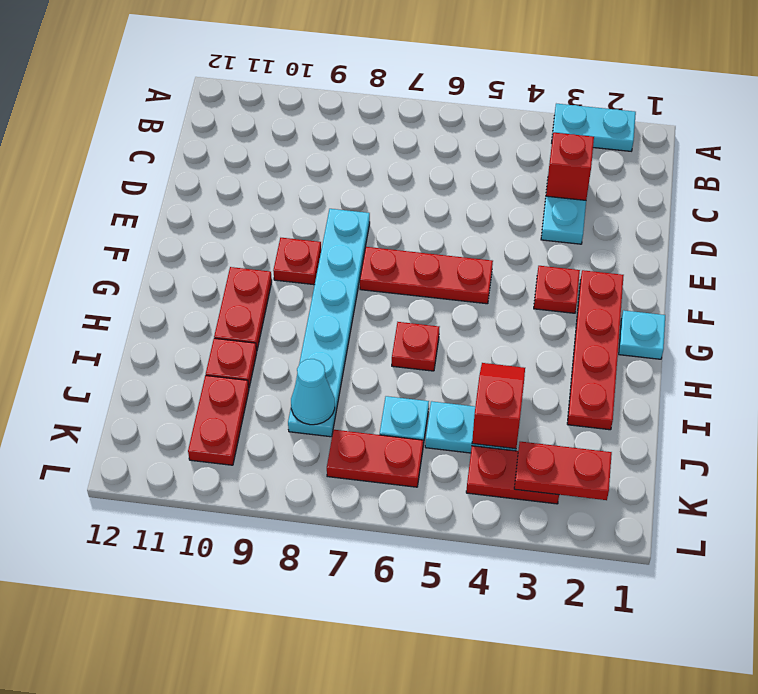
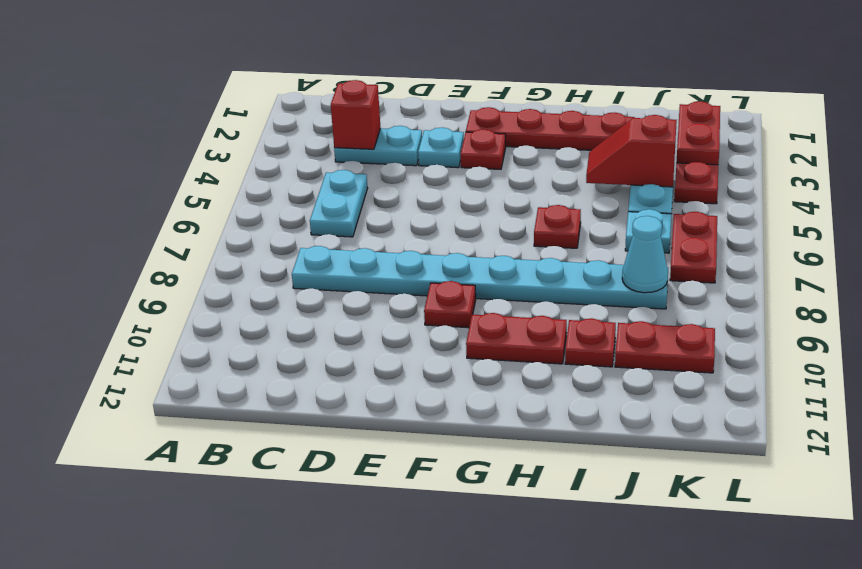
cyan plate A2:A3 level 1 -> cyan plate C5:C6 level 1
cyan plate E8:J8 level 1 -> cyan plate C8:J8 level 1
red plate F5:F7 level 1 -> none
cyan plate G1 level 1 -> cyan plate E3 level 1

